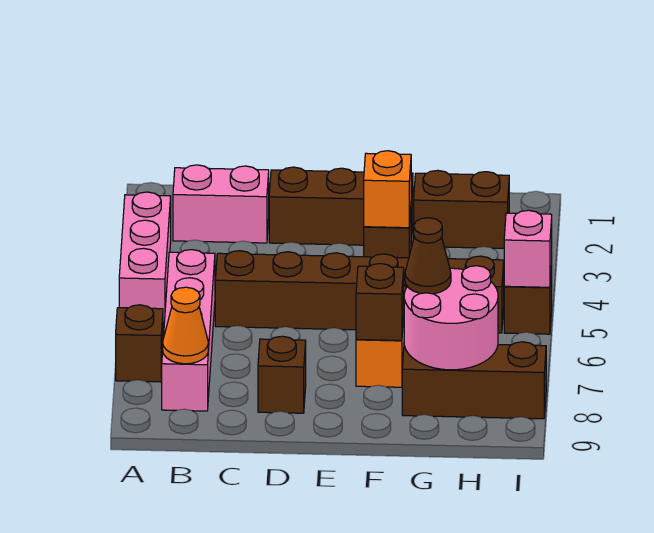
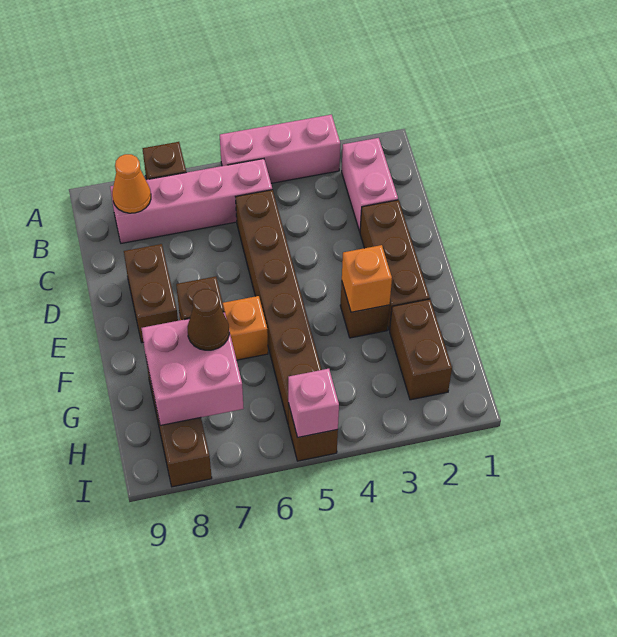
brown brick D8 level 1 -> brown brick D8:E8 level 1
pink round brick G7:H8 level 2 -> pink brick G7:H8 level 2

